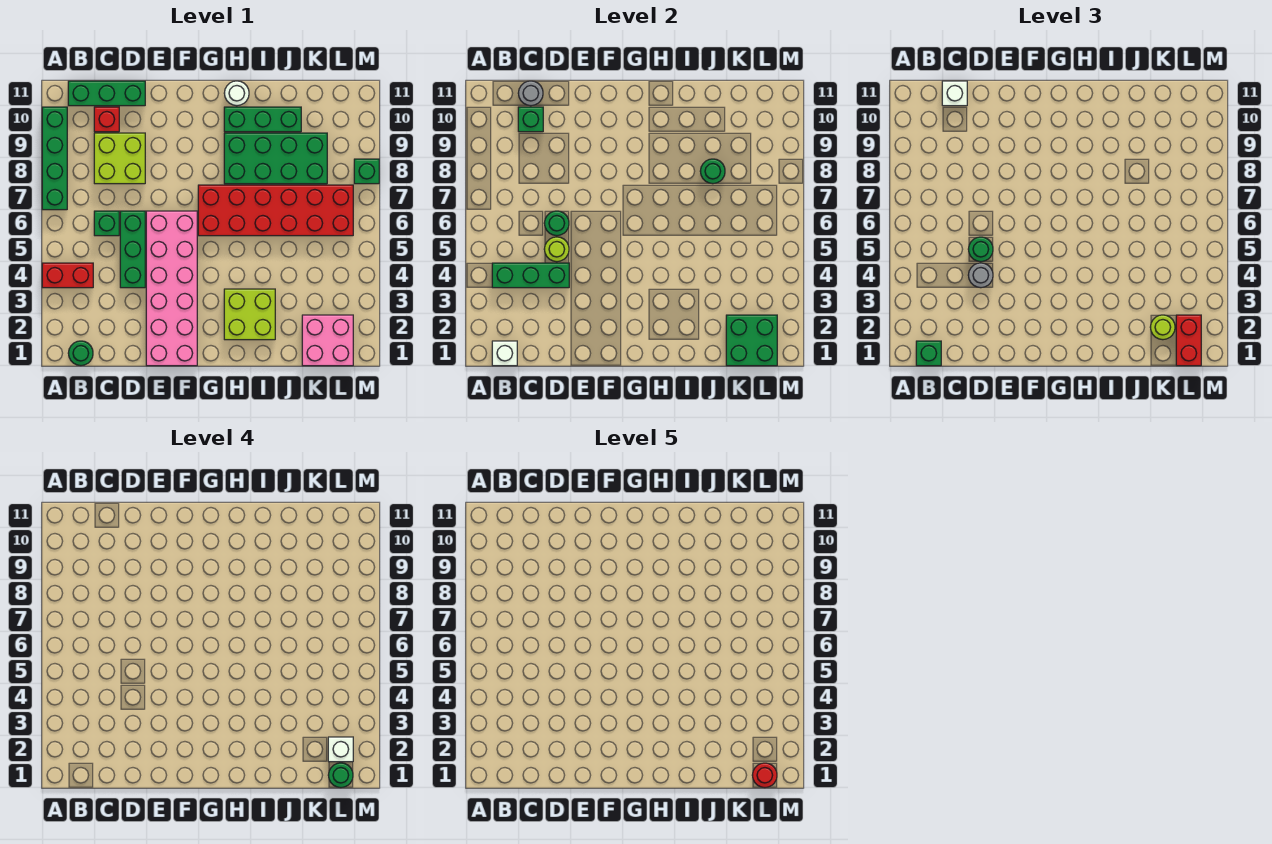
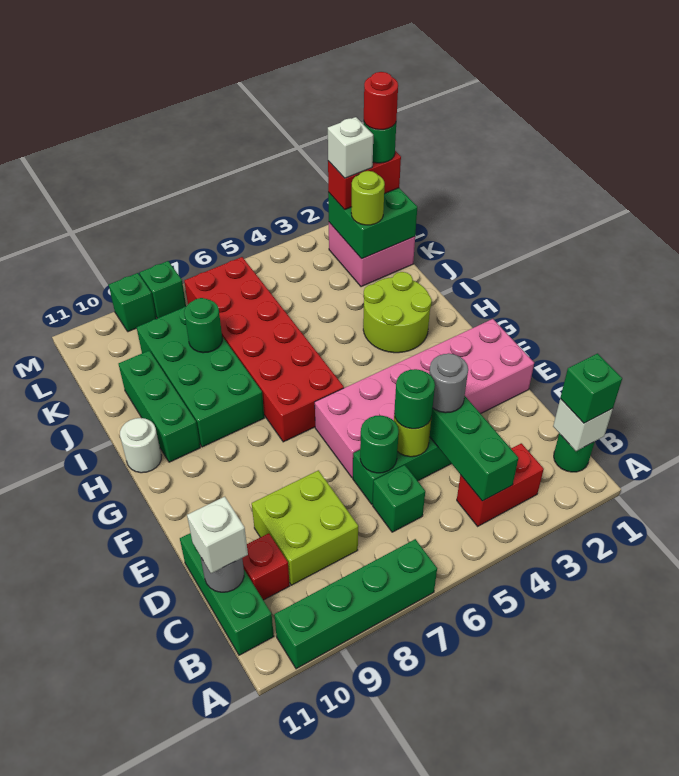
red brick A4:B4 level 1 -> red brick B3:B4 level 1
green brick C10 level 2 -> green brick M9 level 1
lime brick H2:I3 level 1 -> lime round brick H2:I3 level 1

